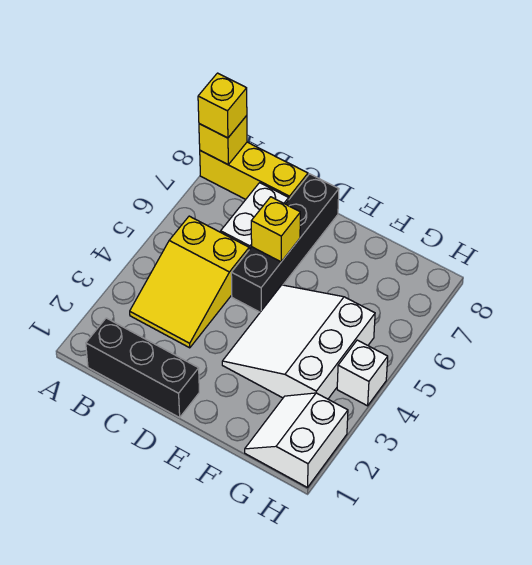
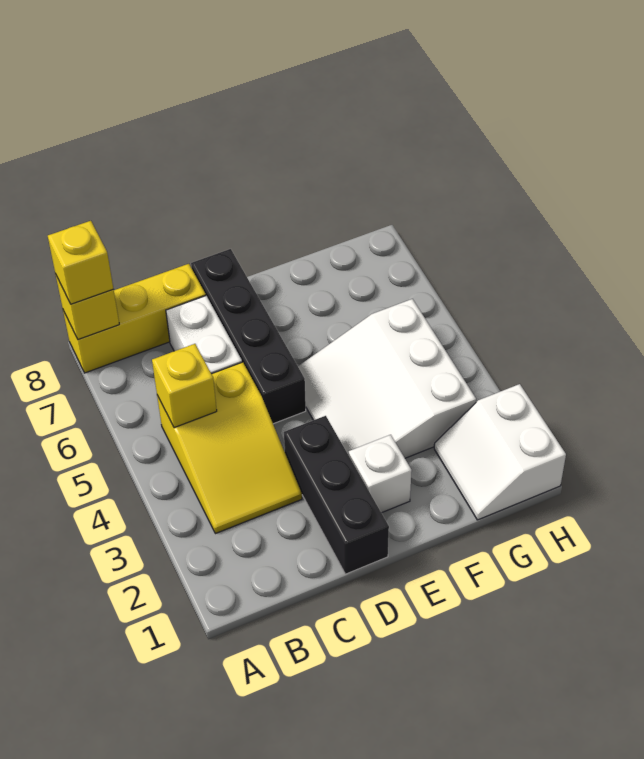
black brick B1:D1 level 1 -> black brick D1:D3 level 1
yellow brick D6 level 2 -> yellow brick B5 level 2
white brick H4 level 1 -> white brick E2 level 1

